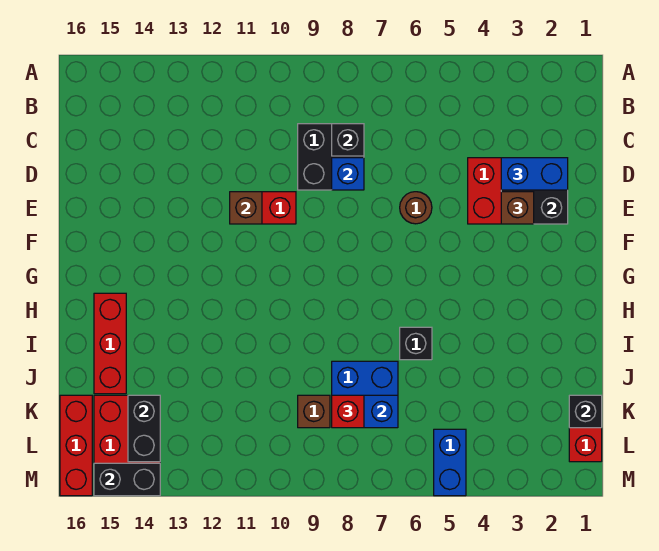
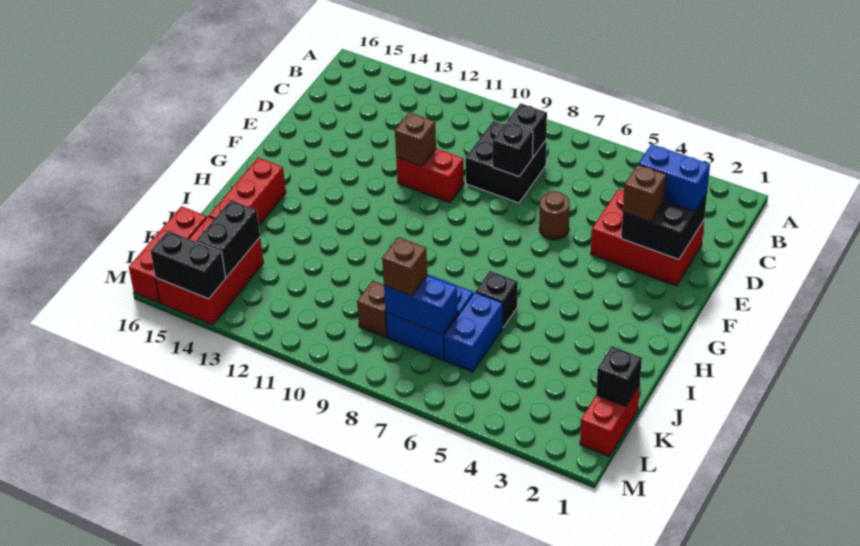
blue brick D8 level 2 -> black brick D8 level 2
red brick K8 level 3 -> brown brick K8 level 3
blue brick L5:M5 level 1 -> blue brick J6:K6 level 1

